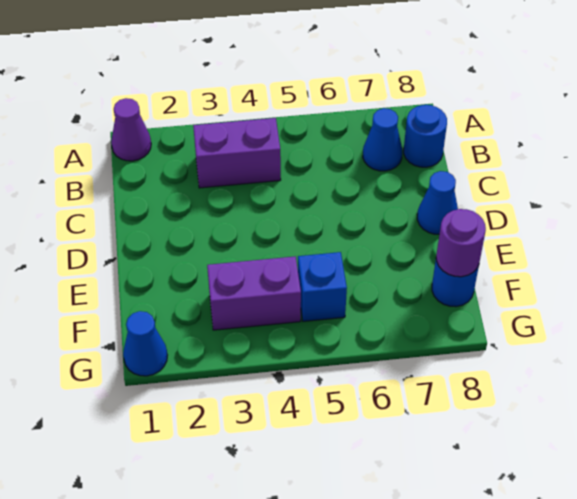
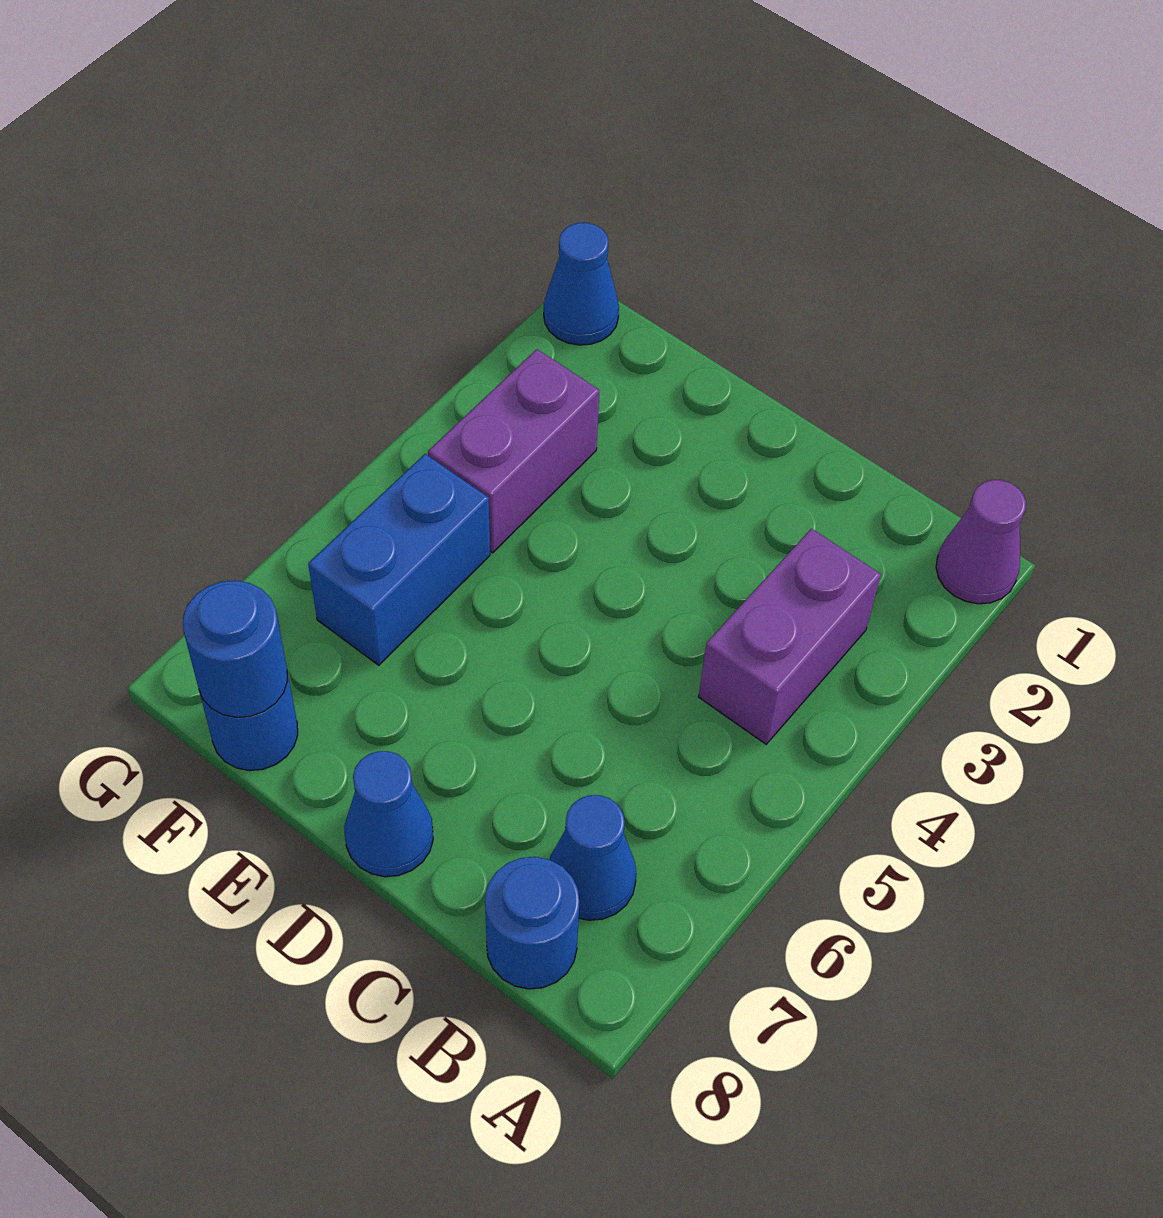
blue brick F5 level 1 -> blue brick F5:F6 level 1
purple round brick F8 level 2 -> blue round brick F8 level 2

